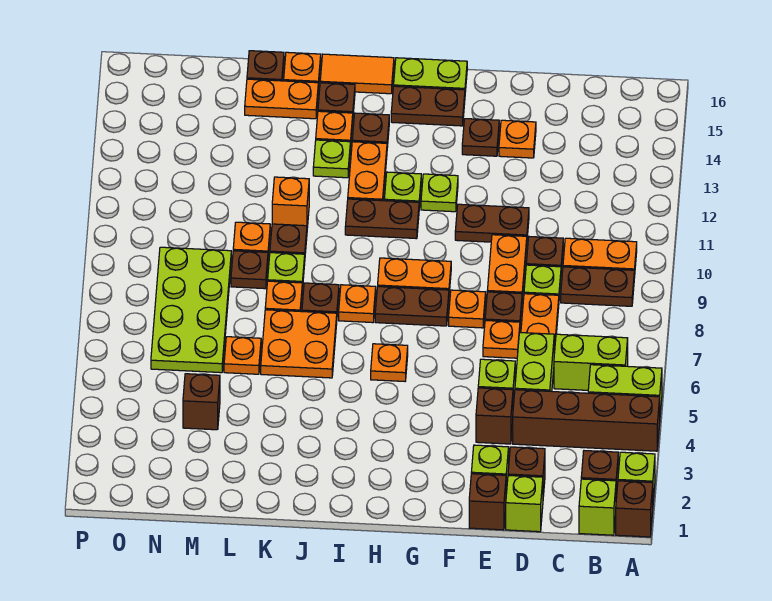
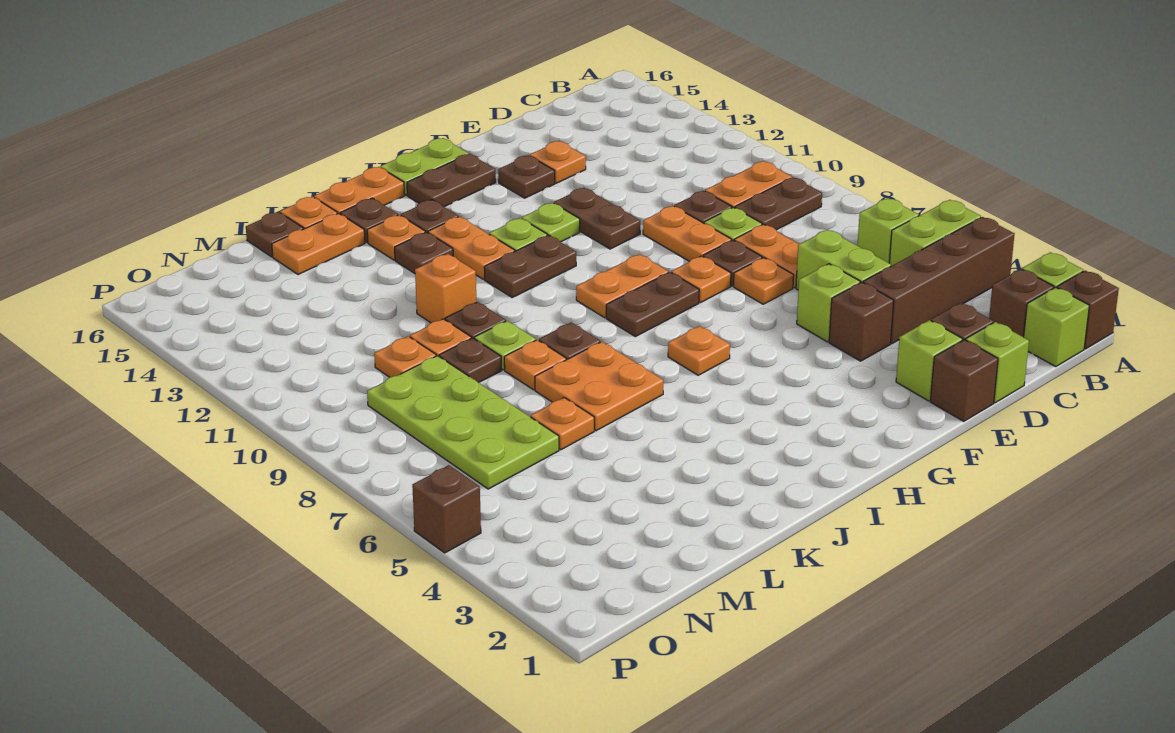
lime brick B6:C6 level 1 -> lime brick B6 level 1
brown plate E11:F11 level 1 -> brown plate F11:F12 level 1
orange plate I8 level 1 -> orange plate M10 level 1
orange tile I16:J16 level 1 -> orange plate I16:J16 level 1
lime plate J13 level 1 -> brown plate J13 level 1
brown brick M4 level 1 -> brown brick P5 level 1

